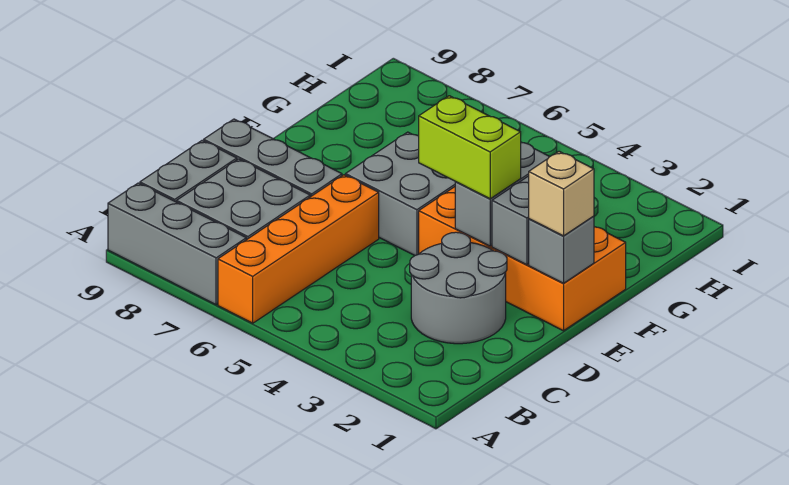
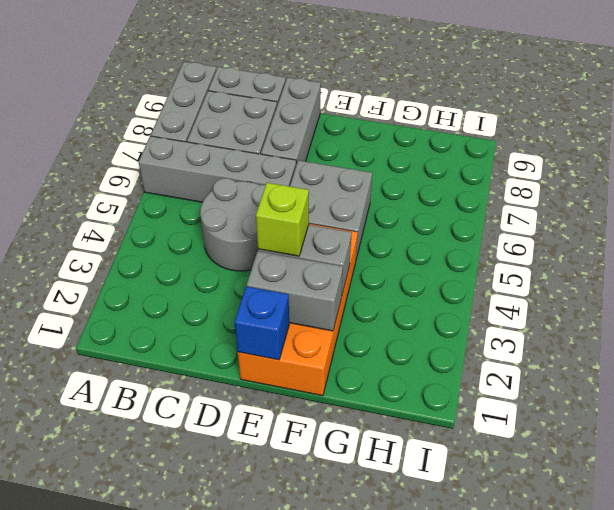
orange brick A6:D6 level 1 -> grey brick A6:D6 level 1
grey round brick C2:D3 level 1 -> grey round brick C4:D5 level 1
grey brick E1 level 2 -> blue brick E1 level 2
tan brick E1 level 3 -> none
lime brick E3:E4 level 3 -> lime brick E3 level 3

